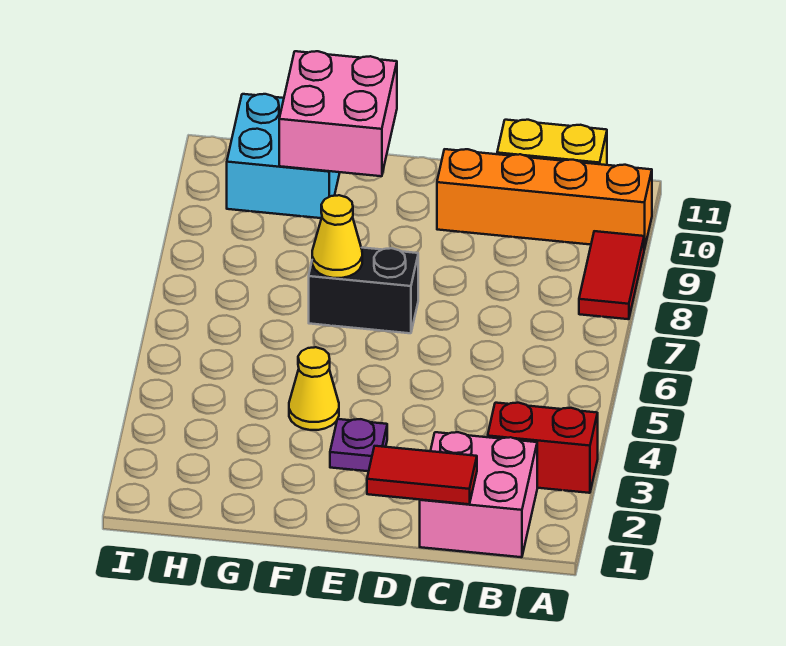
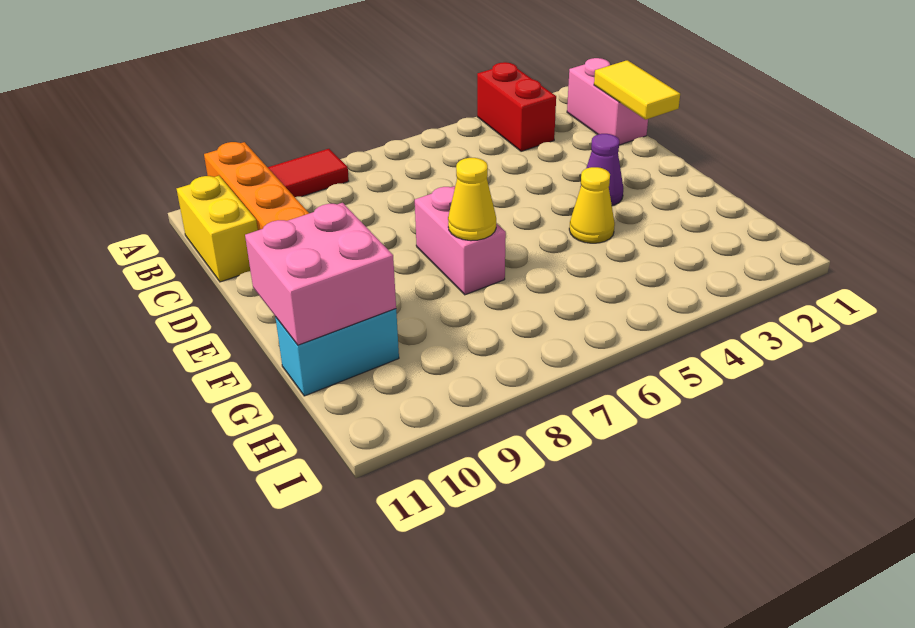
pink brick B1:C2 level 1 -> pink brick B1:C1 level 1
red tile C1:D1 level 2 -> yellow tile C1:D1 level 2
purple plate E3 level 1 -> purple cone E3 level 1
black brick E7:F7 level 1 -> pink brick E7:F7 level 1
cyan brick G10:H11 level 1 -> cyan brick G10:G11 level 1

